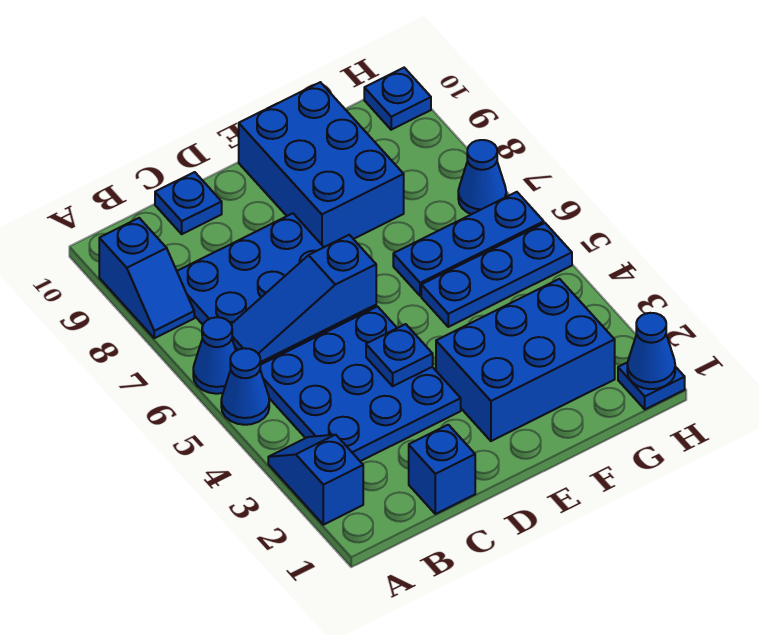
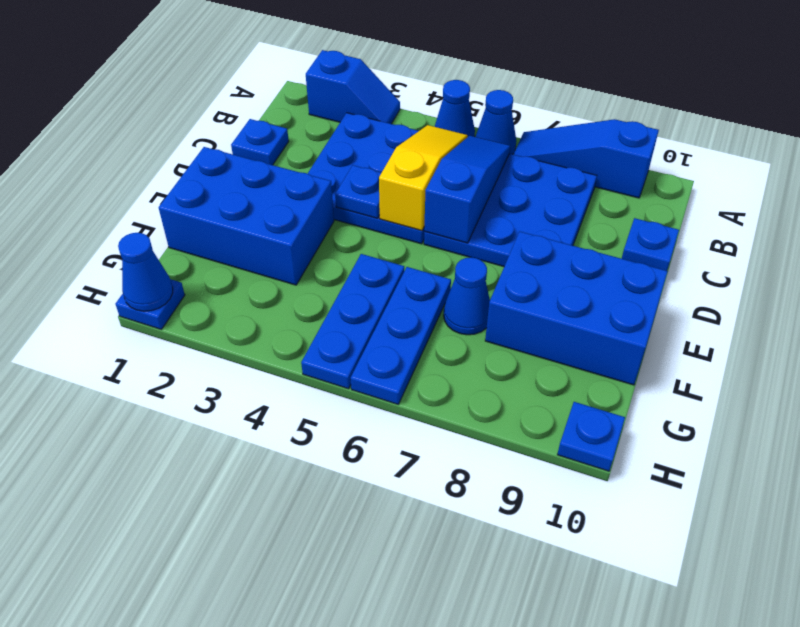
blue slope A8:A9 level 1 top 9 -> blue slope A7:A9 level 1 top 9
none -> yellow slope B5:D5 level 2 top D
blue brick C1 level 1 -> blue plate C1 level 1
blue brick E2:G3 level 1 -> blue brick E1:F3 level 1
blue cone H7 level 1 -> blue cone F7 level 1

